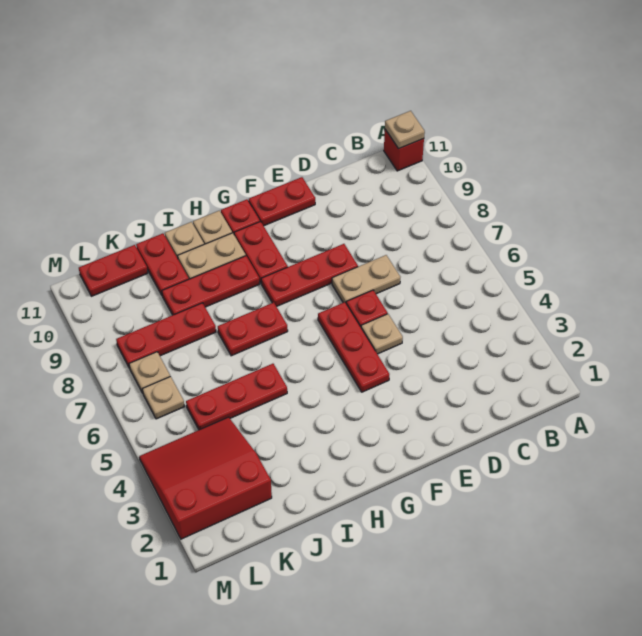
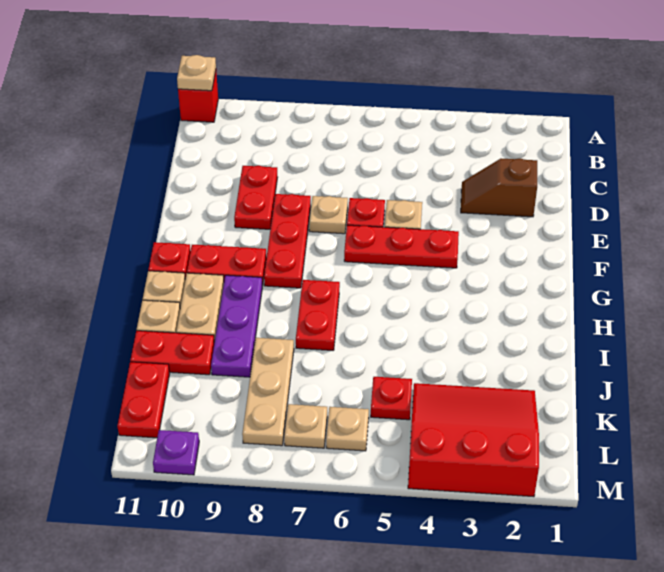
none -> brown slope D2:D3 level 1 top 2
tan plate D7:E7 level 1 -> tan plate E7 level 1
red plate E11:F11 level 1 -> red plate D9:E9 level 1
red plate H9:J9 level 1 -> purple plate H9:J9 level 1
red plate I5:K5 level 1 -> red plate K5 level 1
red plate J8:L8 level 1 -> tan plate J8:L8 level 1
red slope K2:M4 level 1 top 2 -> red slope K2:M4 level 1 top M
none -> purple plate M10 level 1

